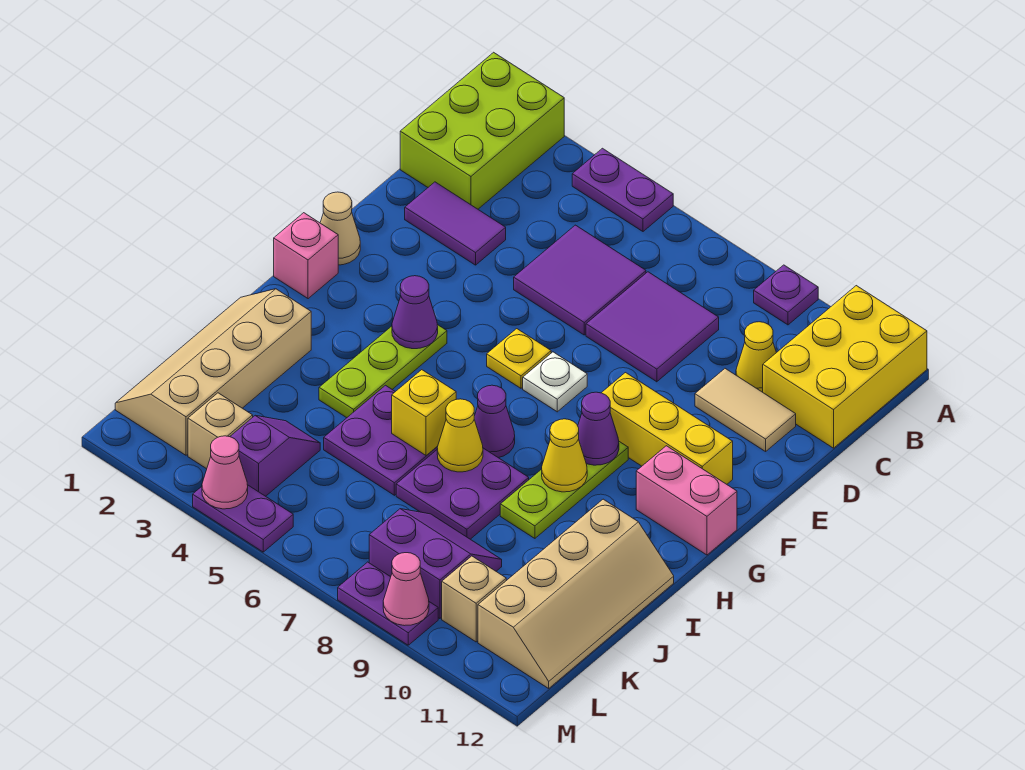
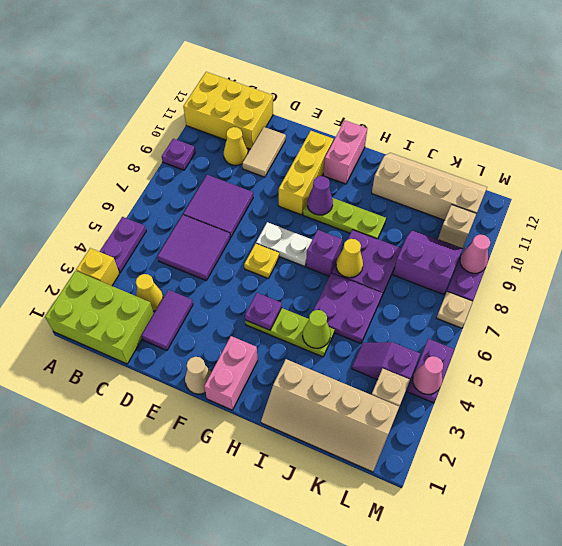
white plate F7 level 1 -> white plate F7:G7 level 1
pink brick G1 level 1 -> pink brick G1:G2 level 1
purple cone G4 level 2 -> purple plate G4 level 2
purple cone H7 level 1 -> purple brick H7 level 1
yellow cone H9 level 2 -> yellow cone C3 level 1
none -> lime cone I4 level 2
yellow brick I6 level 2 -> yellow brick A3 level 1
purple slope K8:L9 level 1 top L -> purple slope K8:L9 level 1 top 8
none -> tan plate M7 level 1

